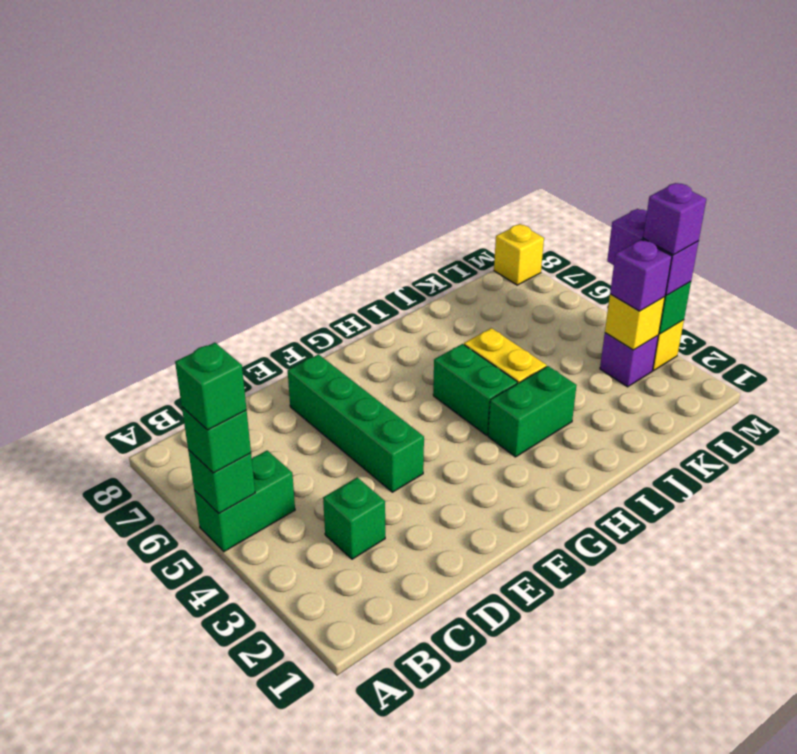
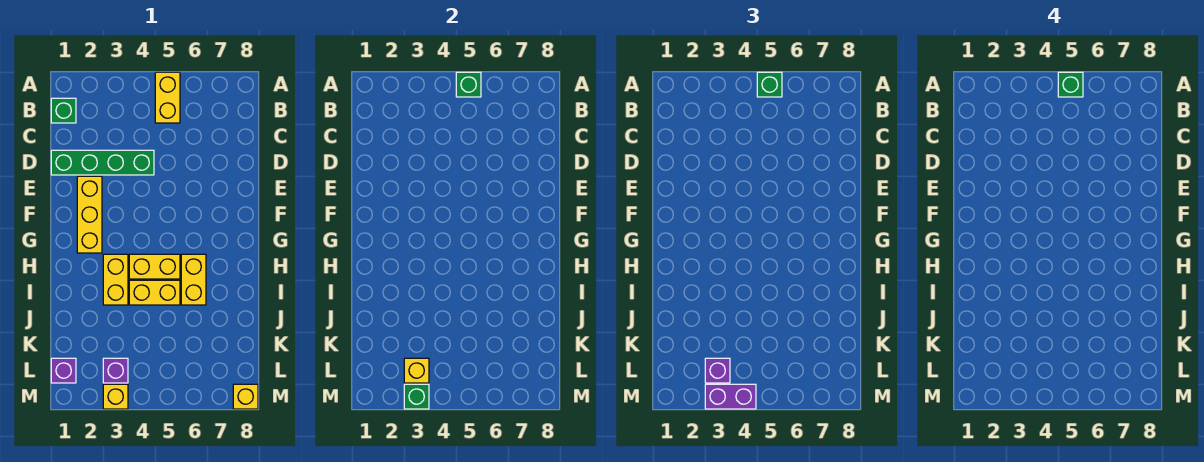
green brick A5:B5 level 1 -> yellow brick A5:B5 level 1
green brick C3 level 1 -> green brick B1 level 1
none -> yellow brick E2:G2 level 1
green brick E4:E7 level 1 -> green brick D1:D4 level 1
green brick H3:I3 level 1 -> yellow brick H3:I3 level 1
green brick H4:H5 level 1 -> yellow brick H4:H5 level 1
none -> yellow brick H6:I6 level 1
purple brick M3 level 4 -> purple brick L1 level 1

